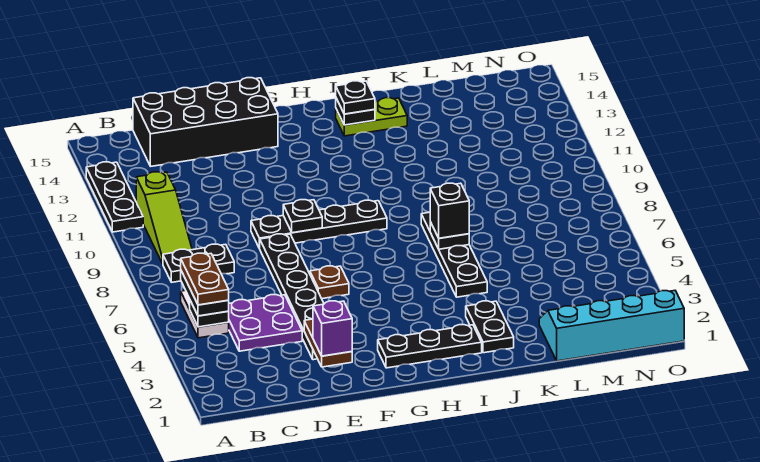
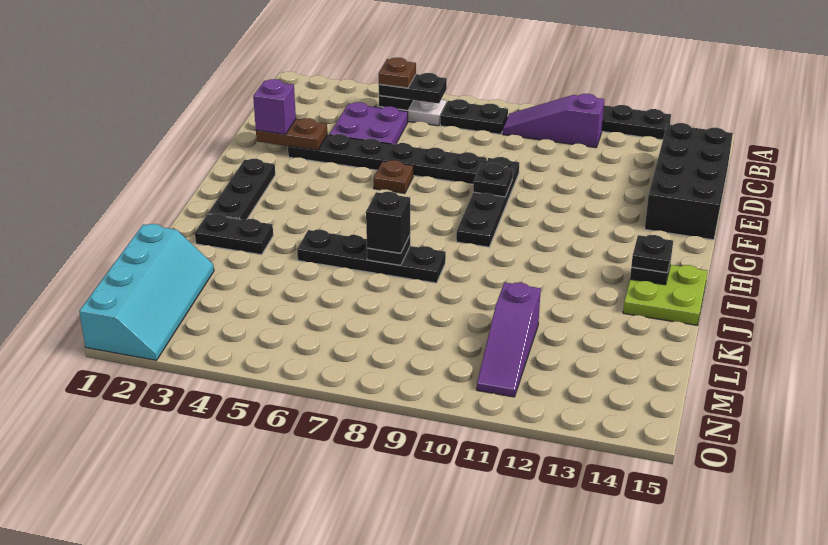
brown plate B5:B6 level 4 -> brown plate B5 level 4
black plate B8:C8 level 1 -> black plate B7:B8 level 1
lime slope B9:B11 level 1 top 11 -> purple slope B9:B11 level 1 top 11
lime plate I14:J14 level 1 -> lime plate I14:J15 level 1
none -> purple slope L11:N11 level 1 top L

